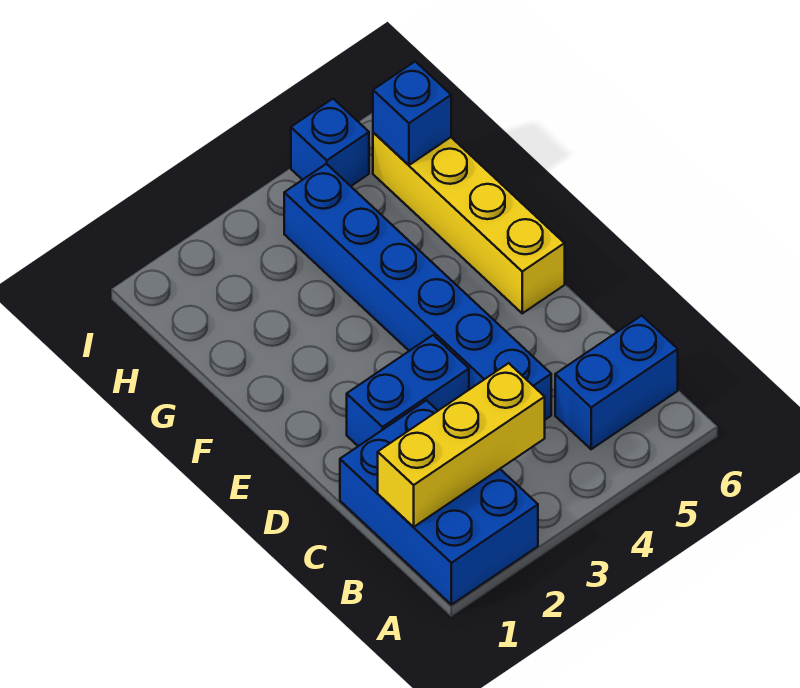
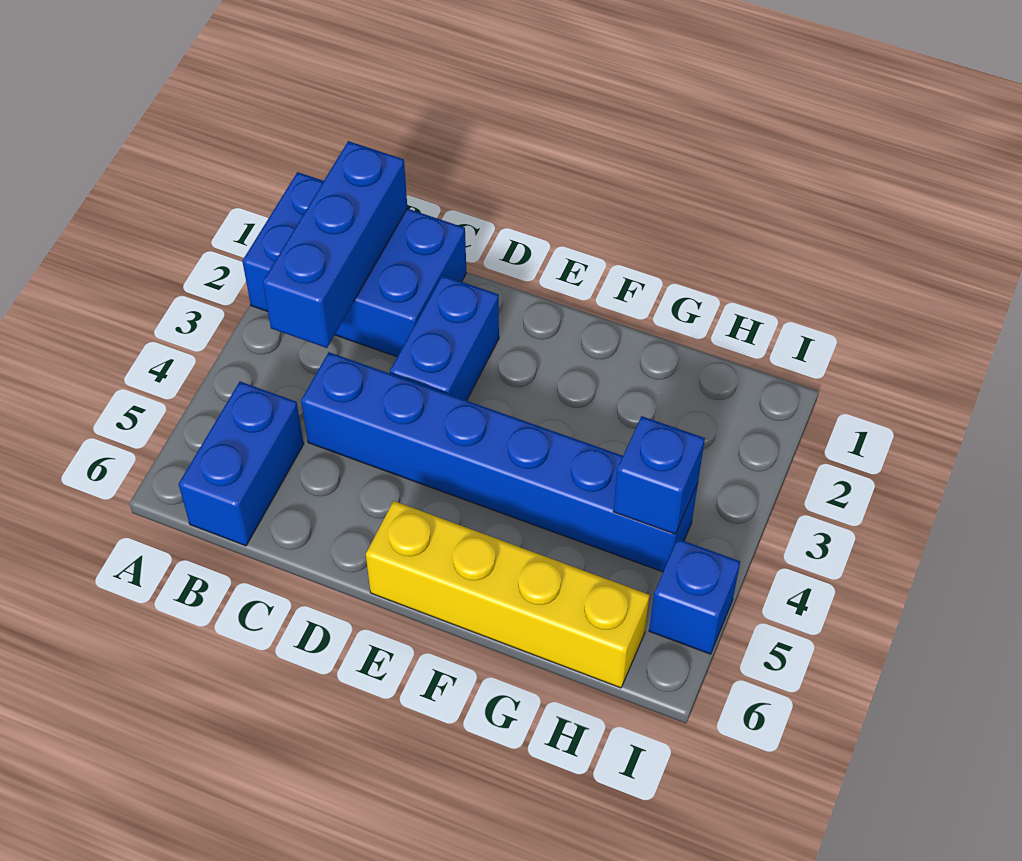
yellow brick B1:B3 level 2 -> blue brick B1:B3 level 2
blue brick H6 level 2 -> blue brick H4 level 2

